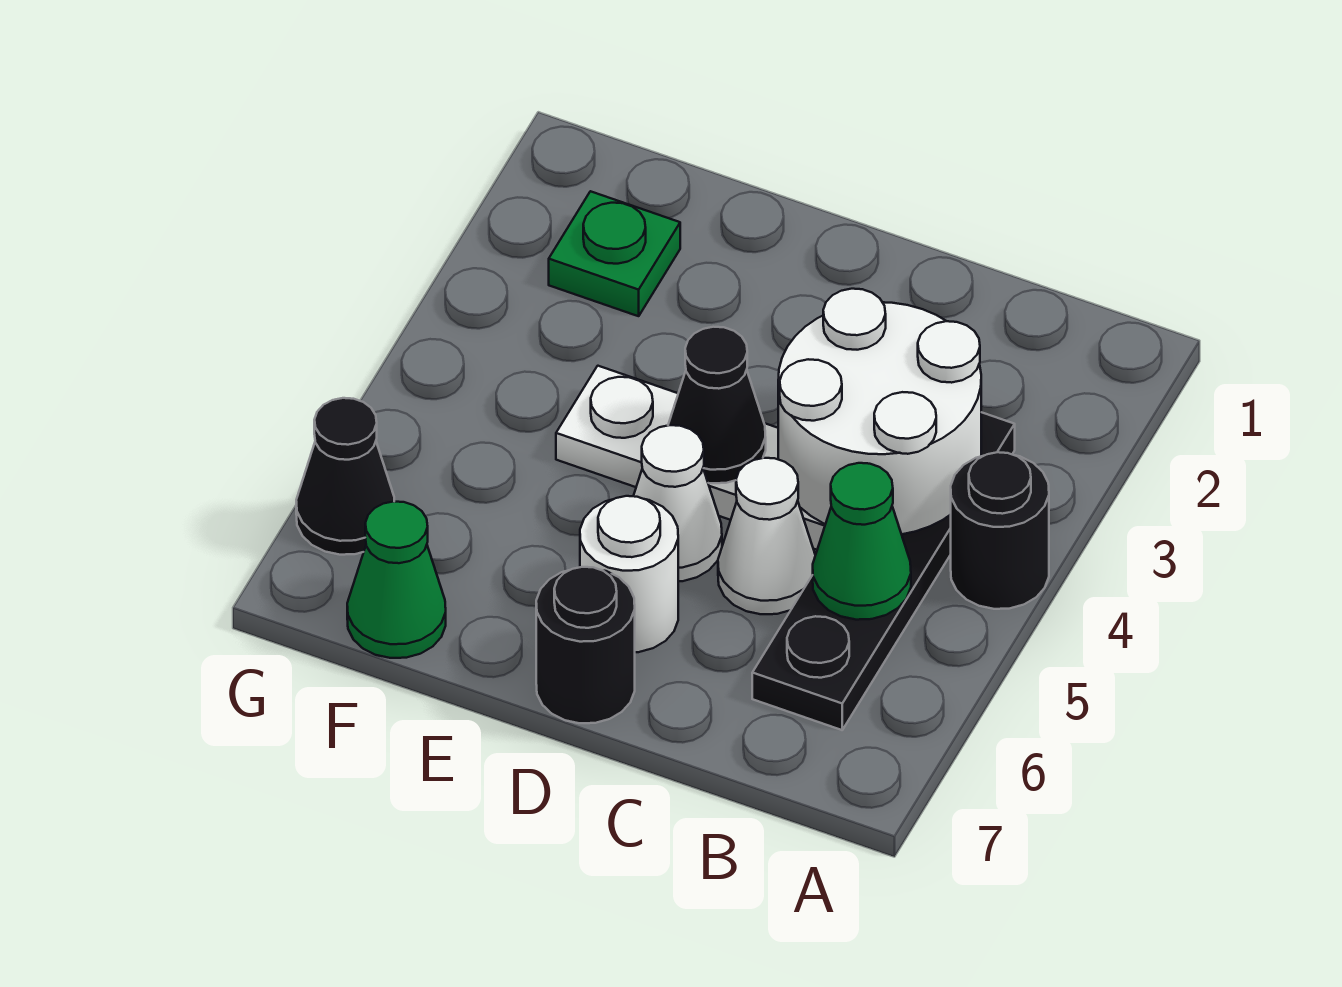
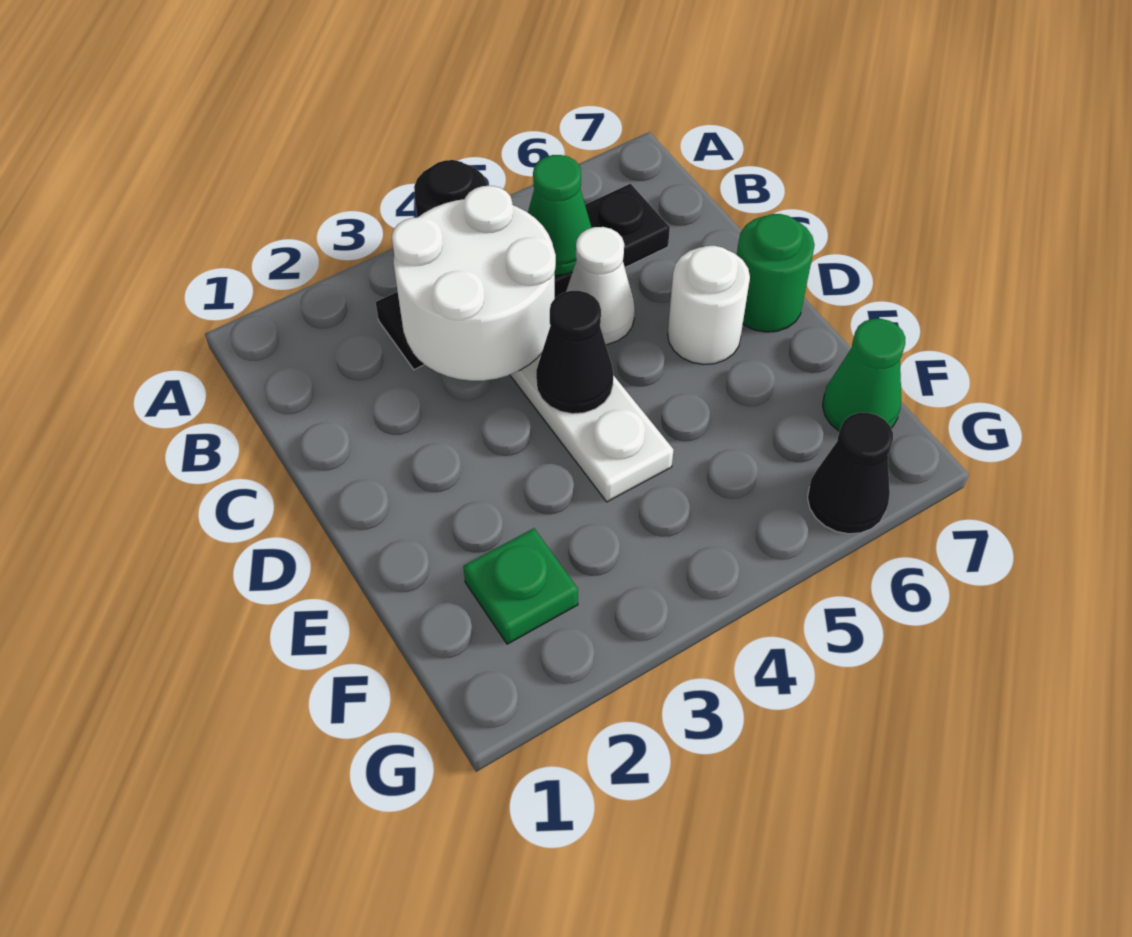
white cone D5 level 1 -> none
black round brick D7 level 1 -> green round brick D7 level 1

